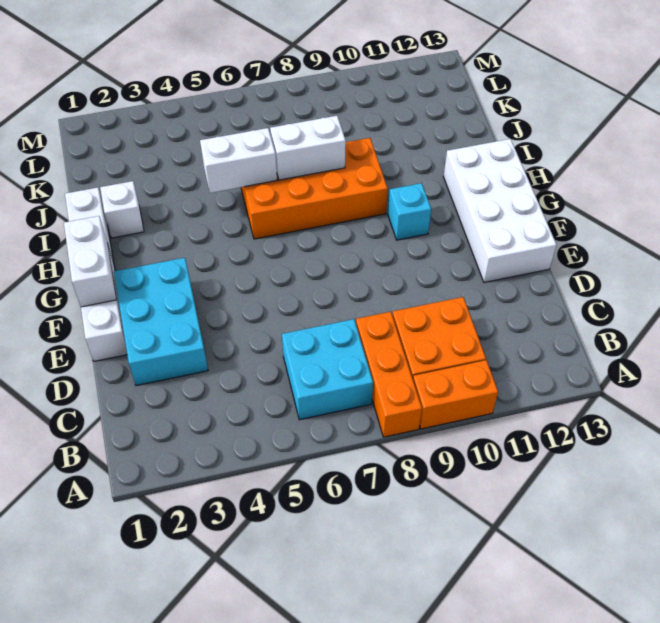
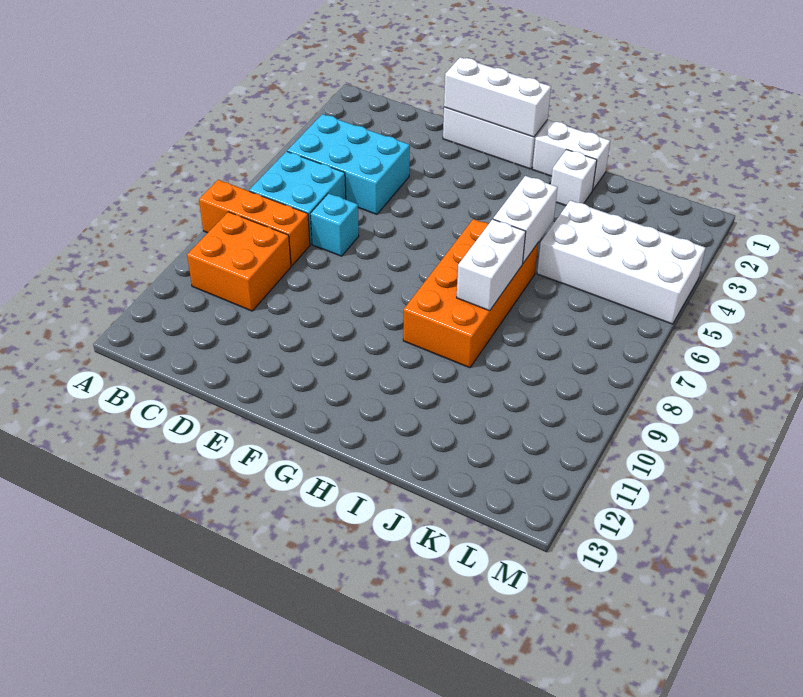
orange brick A9:A10 level 1 -> none
cyan brick D2:F3 level 1 -> cyan brick B4:D5 level 1
white brick E12:H13 level 1 -> white brick J4:M5 level 1
white brick F1:G1 level 2 -> white brick E1:G1 level 2
cyan brick G10 level 1 -> cyan brick D7 level 1

